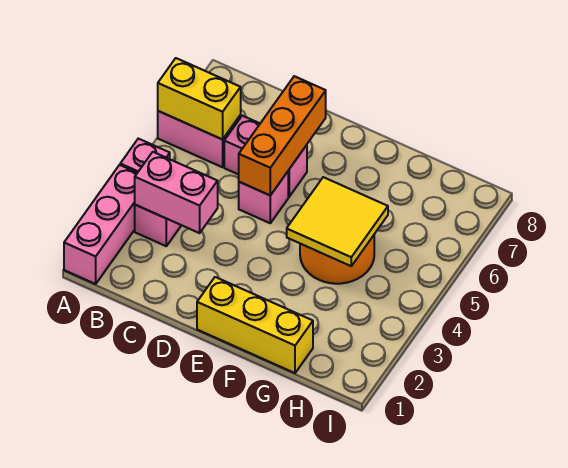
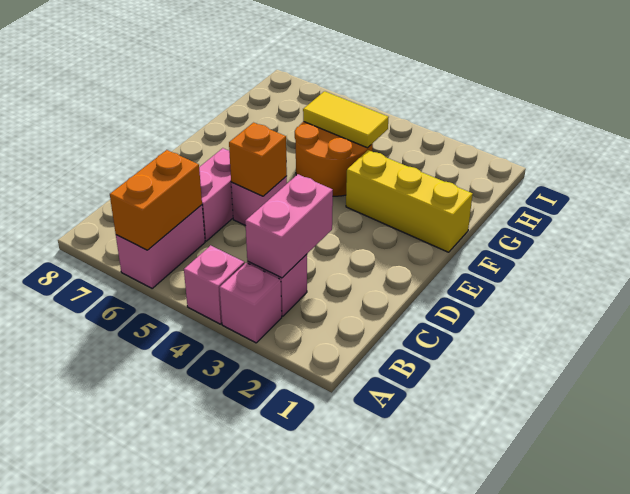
pink brick A1:A3 level 1 -> pink brick A3 level 1
yellow brick A6:B6 level 2 -> orange brick A6:B6 level 2
orange brick D5:D7 level 2 -> orange brick D5 level 2
yellow brick E1:G1 level 1 -> yellow brick F1:F3 level 1
yellow tile F4:G5 level 2 -> yellow tile G4:G5 level 2

